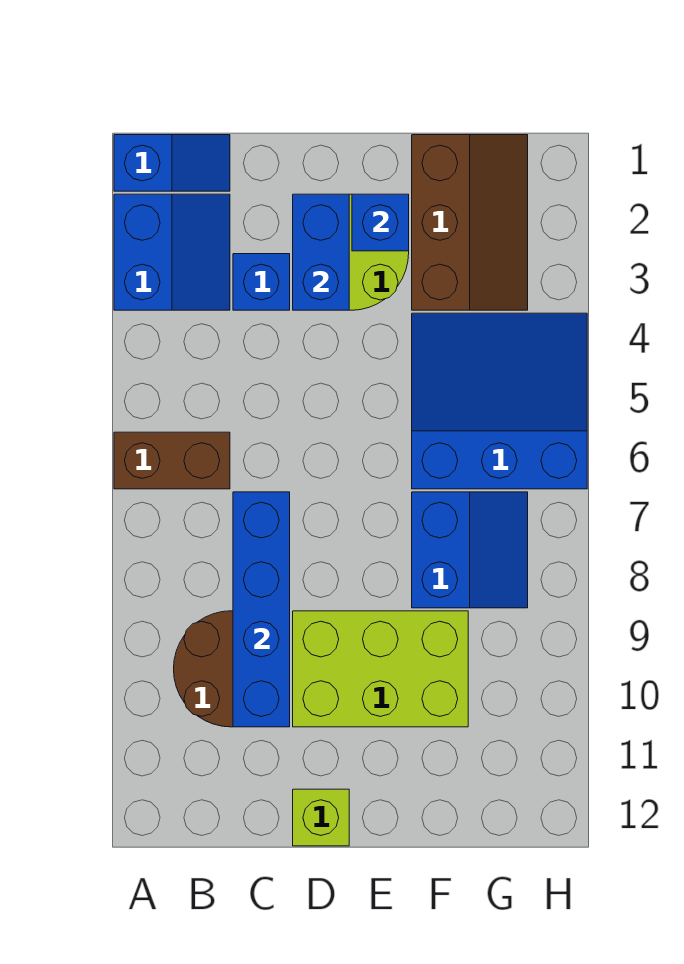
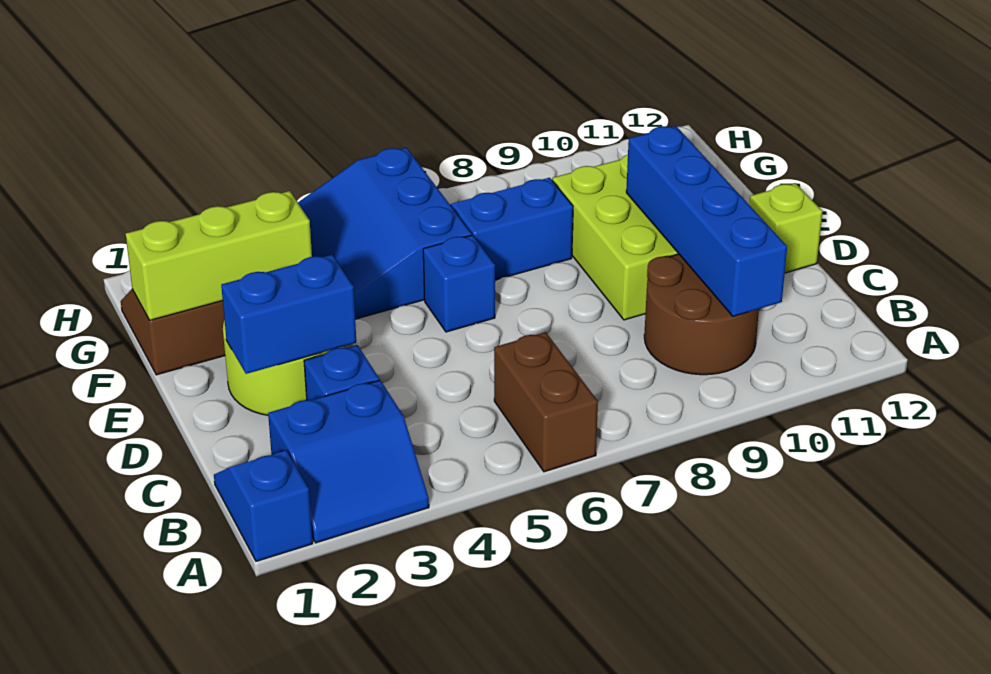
blue slope A2:B3 level 1 top A -> blue slope A2:B3 level 1 top B
blue brick C7:C10 level 2 -> blue brick B10:E10 level 2
blue brick E2 level 2 -> blue brick E6 level 1
none -> lime brick F1:F3 level 2

